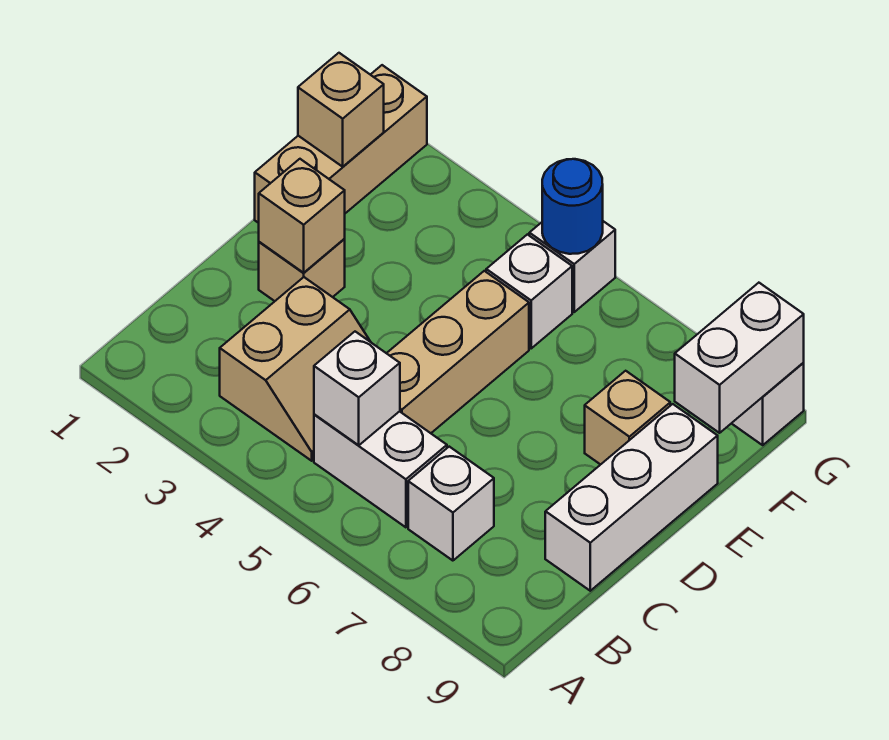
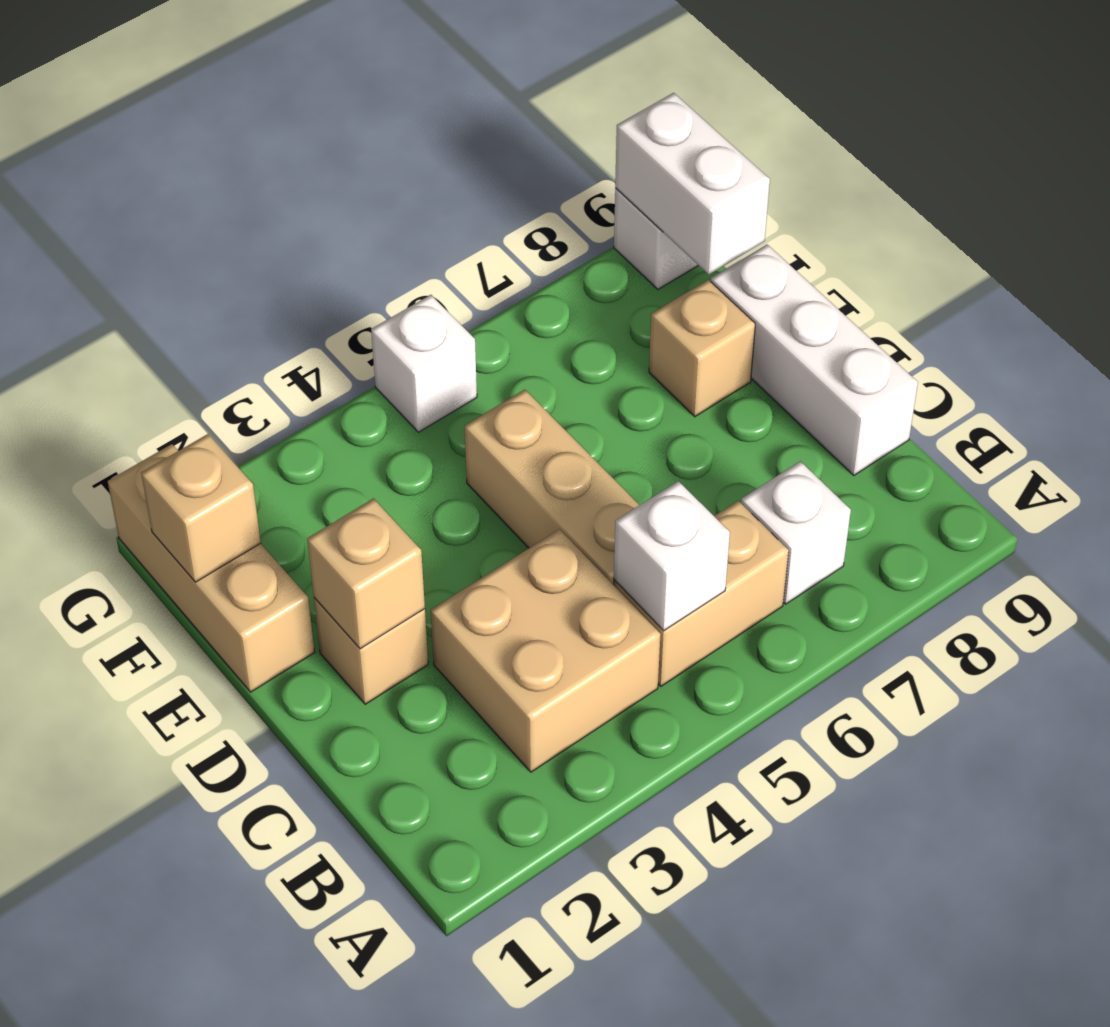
tan slope B3:C4 level 1 top 3 -> tan brick B3:C4 level 1
white brick B5:B6 level 1 -> tan brick B5:B6 level 1
white brick F5 level 1 -> none
blue round brick G5 level 2 -> none

